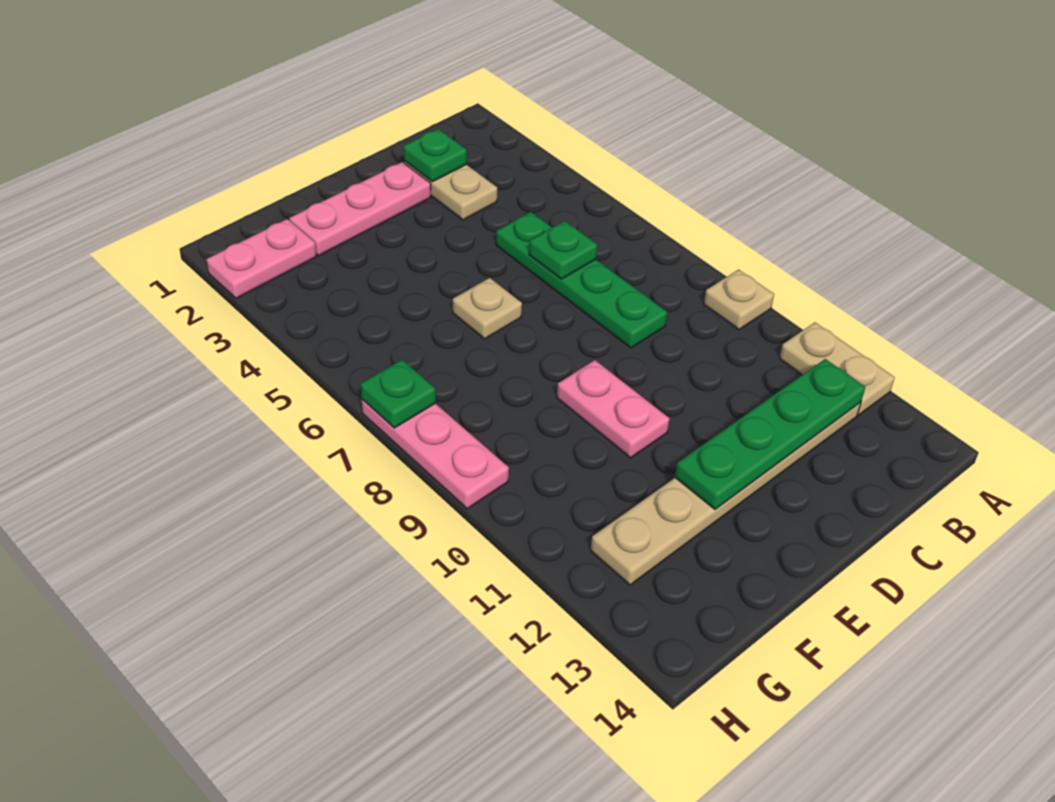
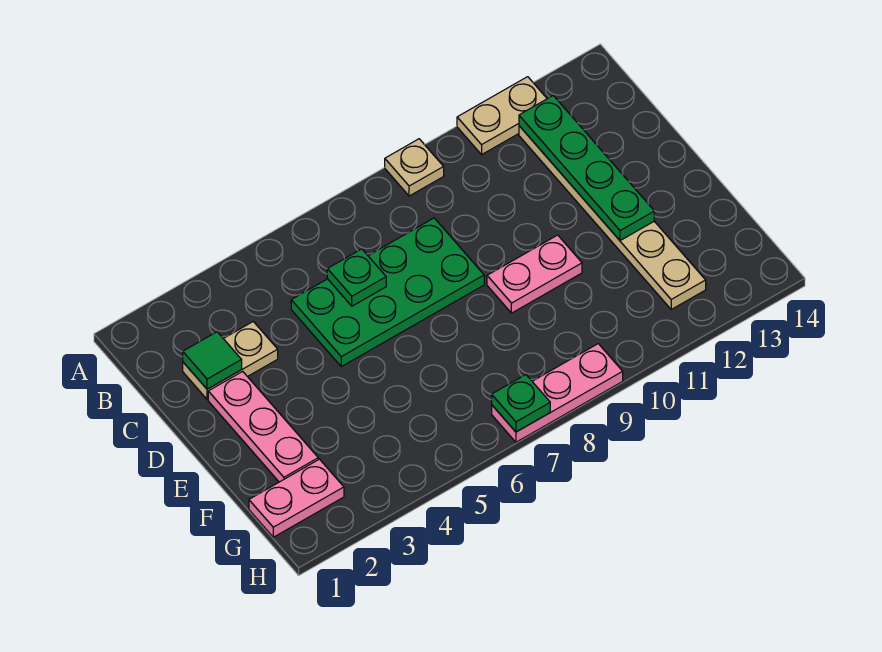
green plate C2 level 2 -> green tile C2 level 2
green plate C5:C8 level 1 -> green plate C5:D8 level 1
tan plate E6 level 1 -> none
pink plate G2:H2 level 1 -> pink plate G1:G2 level 1

